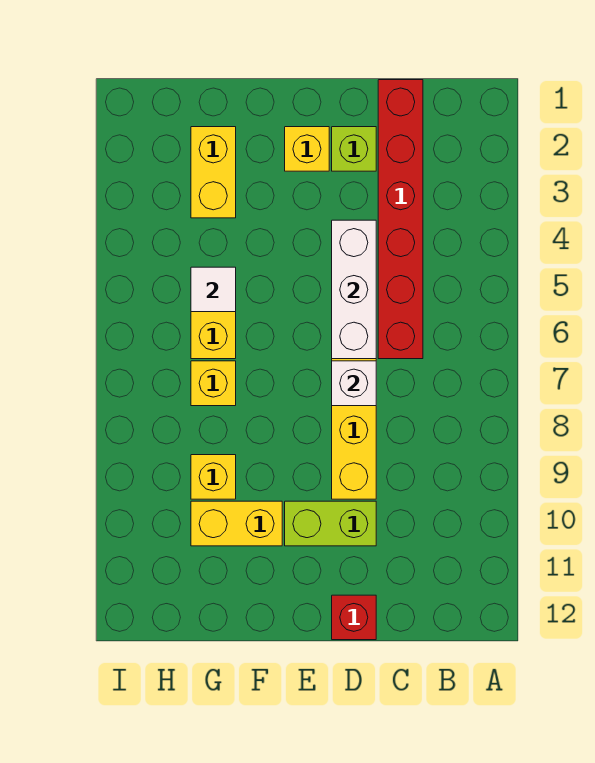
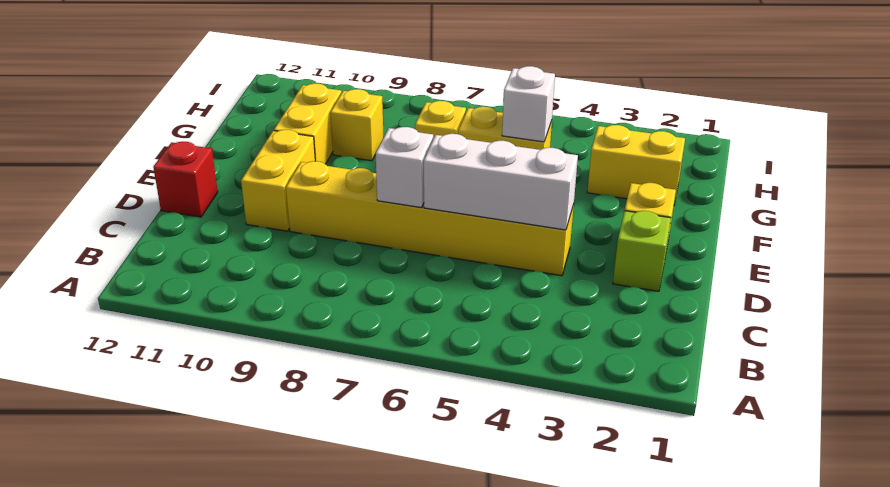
red brick C1:C6 level 1 -> none
lime brick D10:E10 level 1 -> yellow brick D10:E10 level 1
white tile G5 level 2 -> white brick G5 level 2

